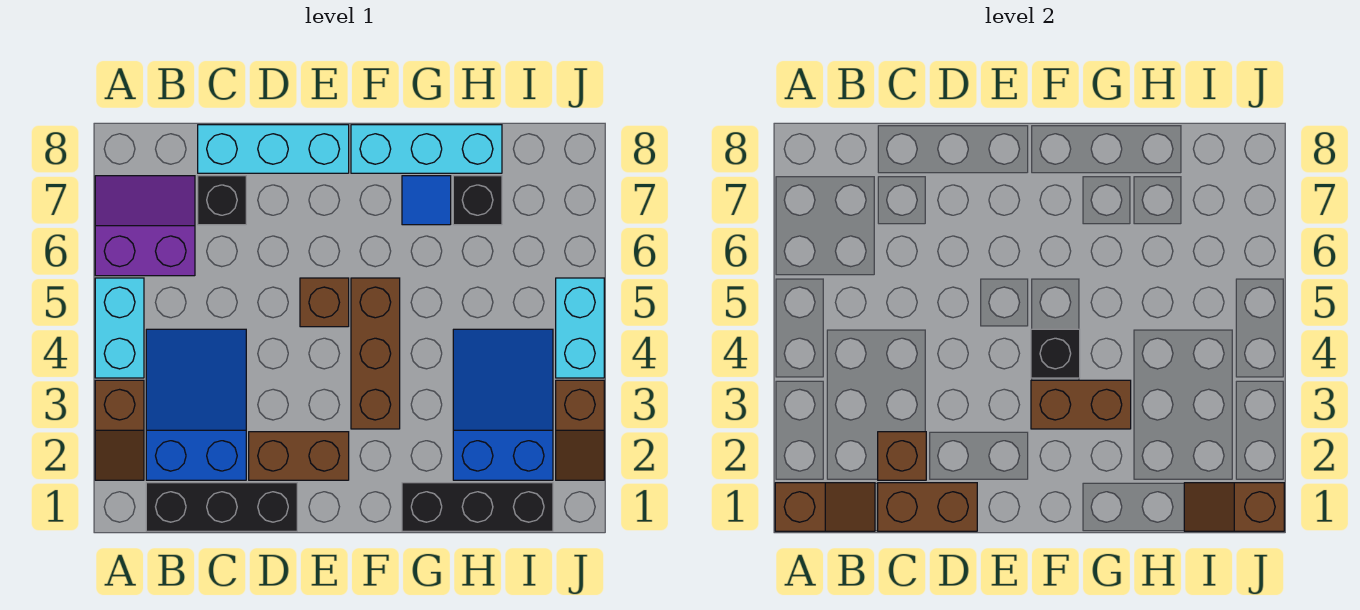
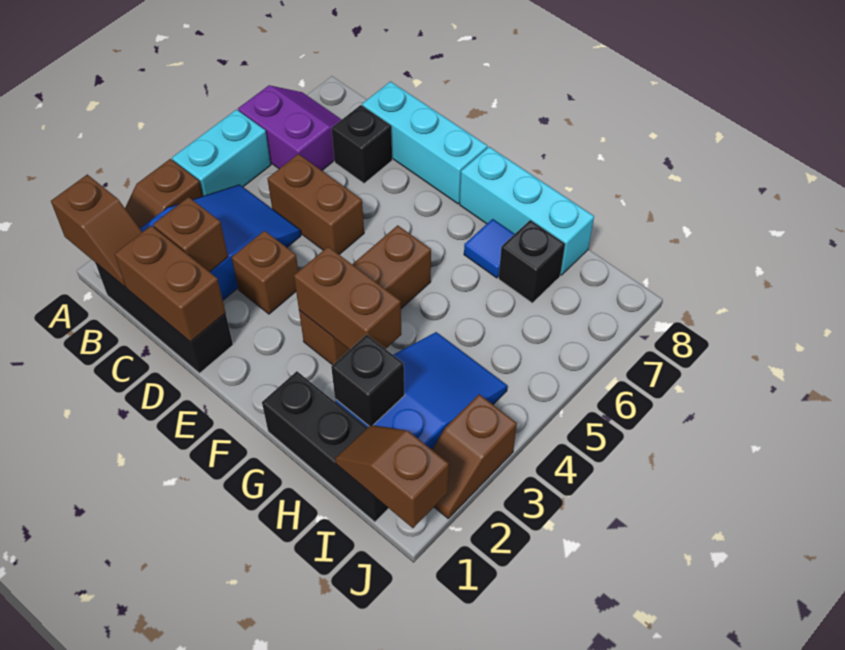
brown brick D2:E2 level 1 -> brown brick C5:D5 level 1
brown brick E5 level 1 -> brown brick D3 level 1
black brick F4 level 2 -> black brick H2 level 2
cyan brick J4:J5 level 1 -> none

